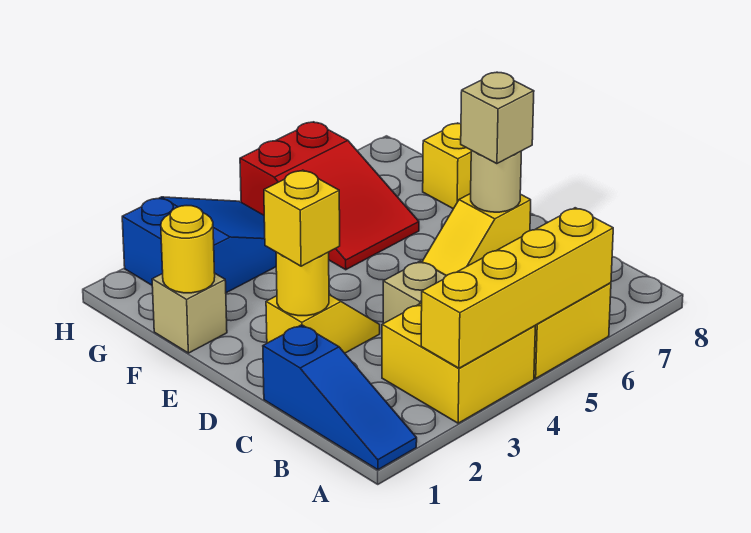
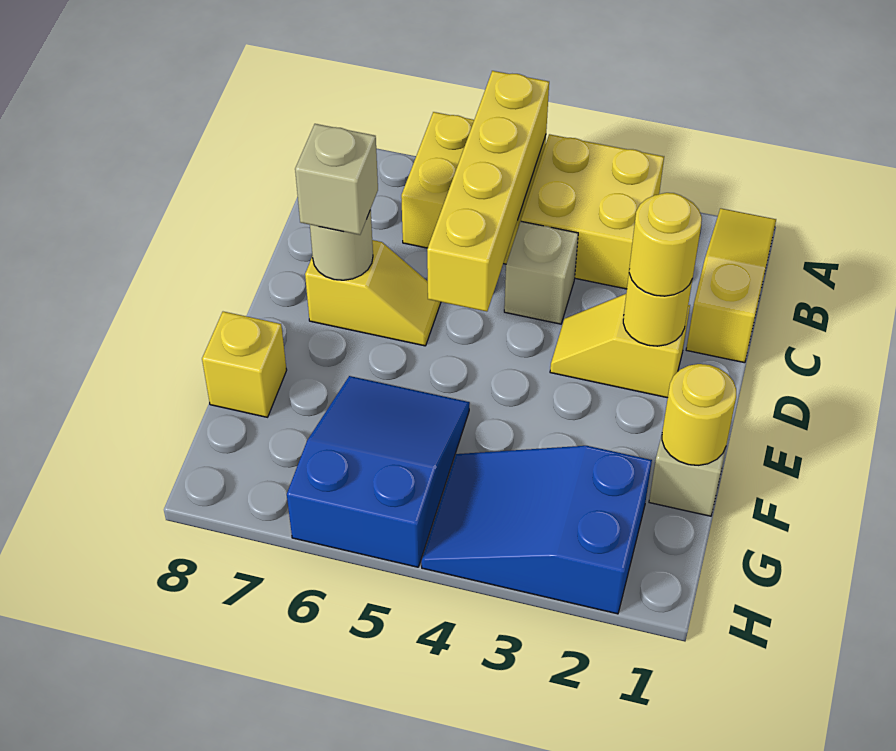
blue slope A1:C1 level 1 top C -> yellow slope A1:C1 level 1 top C
yellow brick A3:A6 level 2 -> yellow brick A5:D5 level 2
yellow brick D2 level 3 -> yellow round brick D2 level 3
red slope F5:H6 level 1 top H -> blue slope F5:H6 level 1 top H

